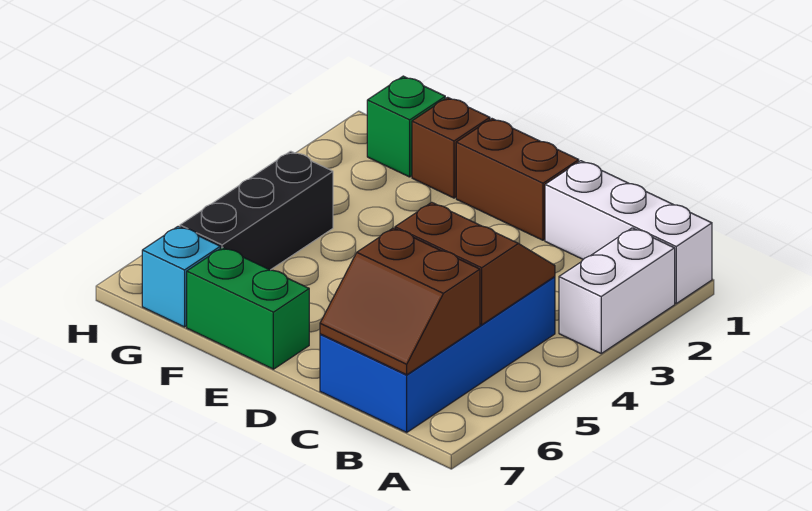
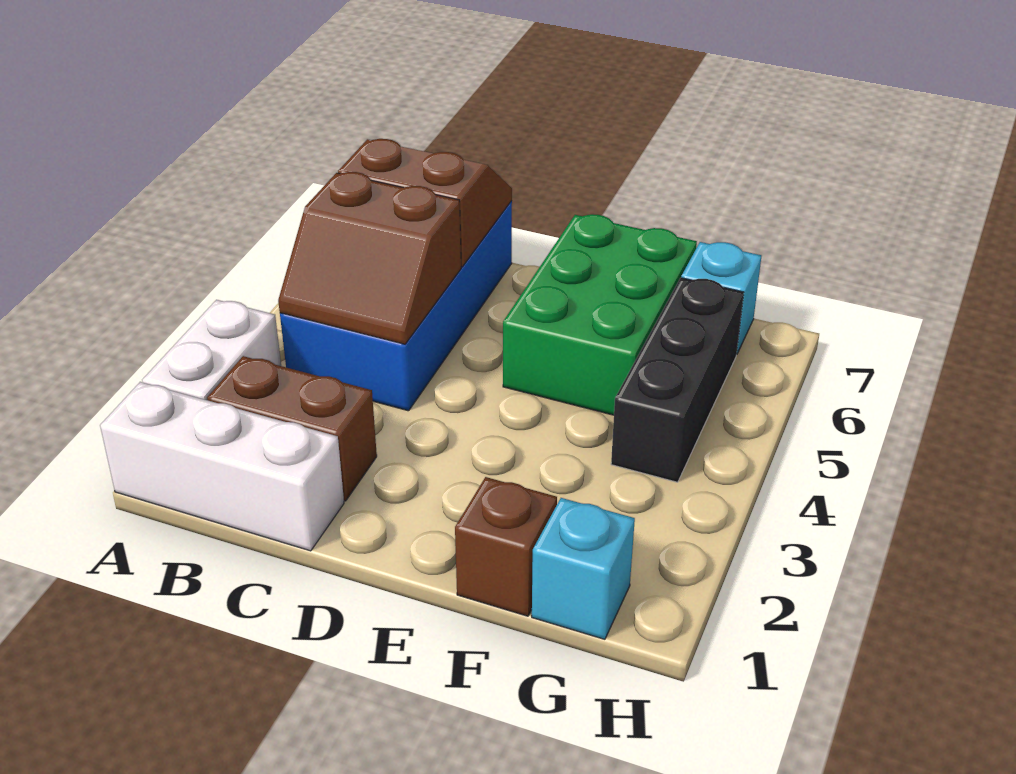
brown brick D1:E1 level 1 -> brown brick B2:C2 level 1
green brick E7:F7 level 1 -> green brick E5:F7 level 1
green brick G1 level 1 -> cyan brick G1 level 1

